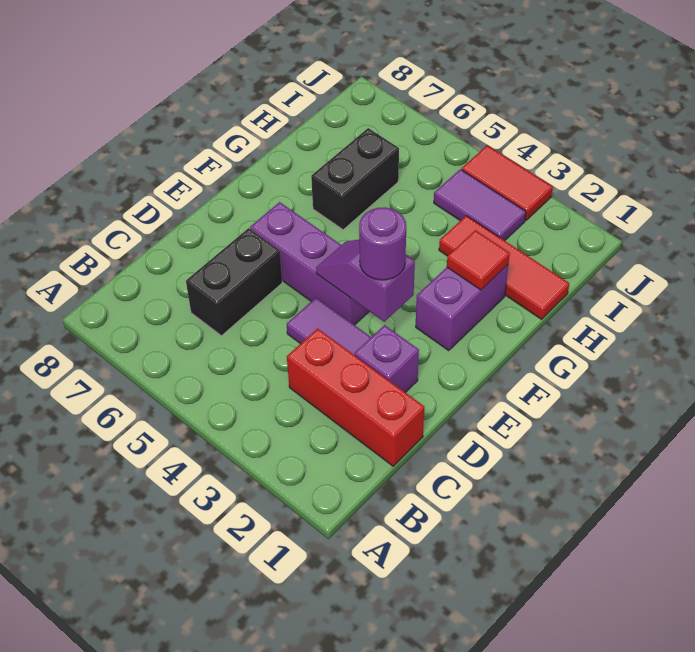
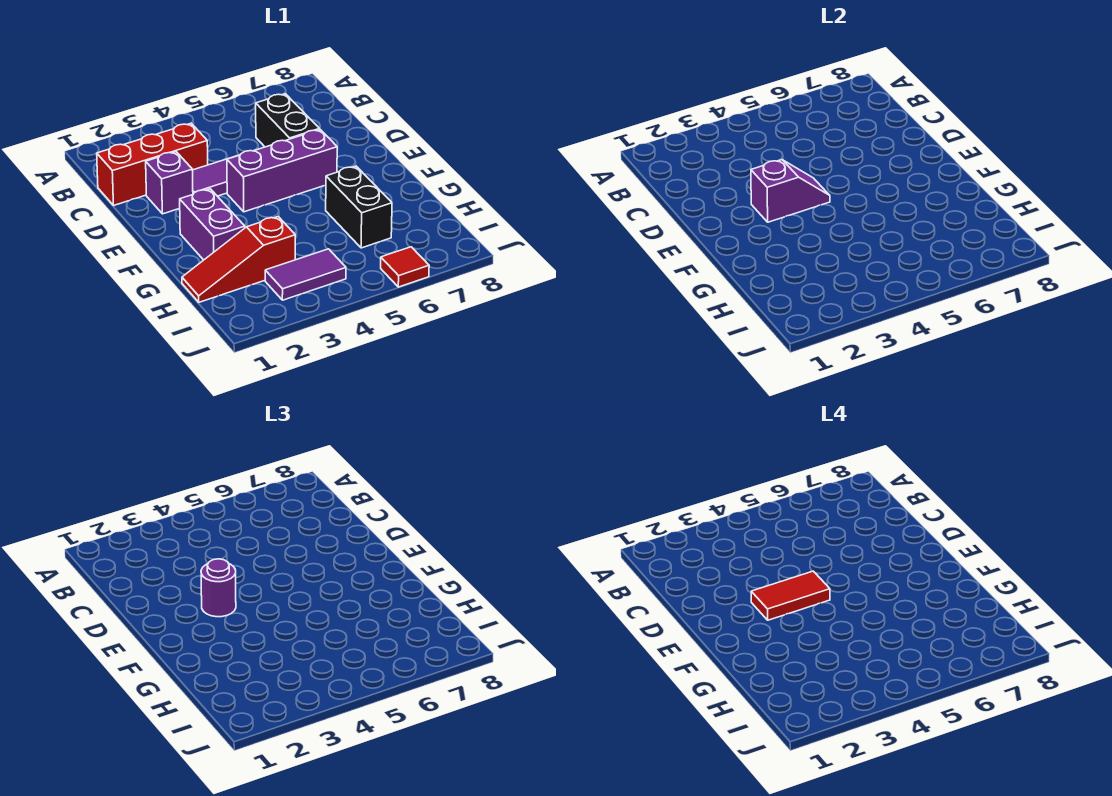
red tile G2 level 2 -> red tile J6 level 1
red tile H1:H3 level 1 -> red slope H1:H3 level 1 top 3
red tile J3:J4 level 1 -> red tile E3:E4 level 4

